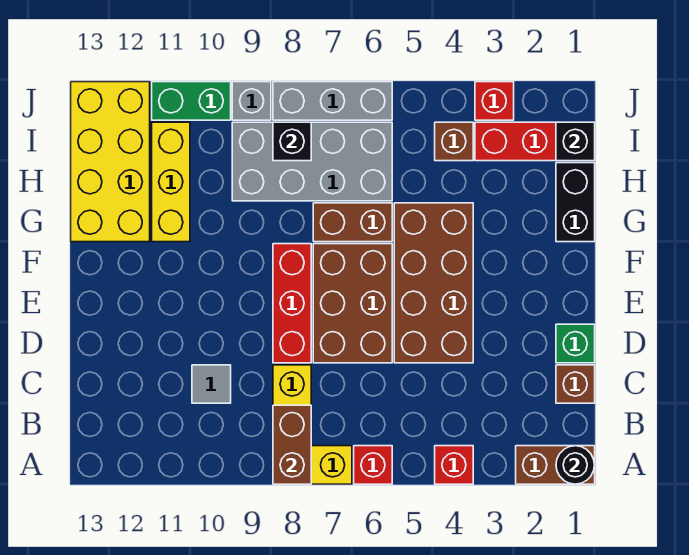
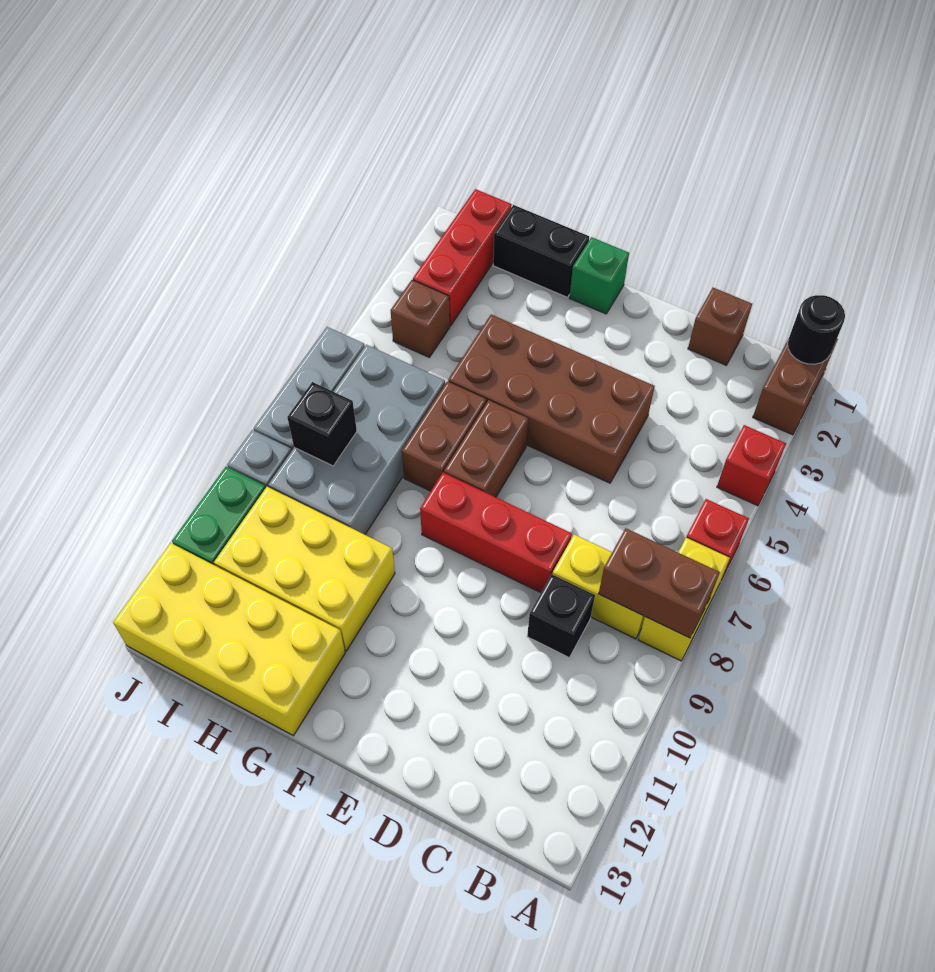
grey tile C10 level 1 -> none
green brick D1 level 1 -> green brick F1 level 1
brown brick D6:F7 level 1 -> brown brick F6:F7 level 1
yellow brick G11:I11 level 1 -> yellow brick G10:I11 level 1
black brick I1 level 2 -> black brick C9 level 1
red brick J3 level 1 -> none

